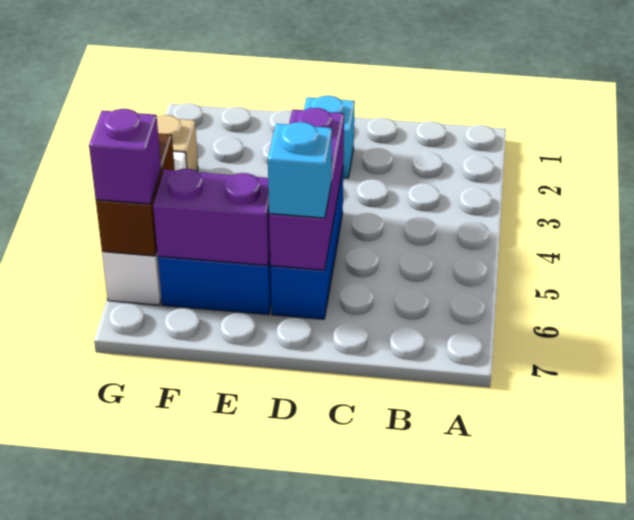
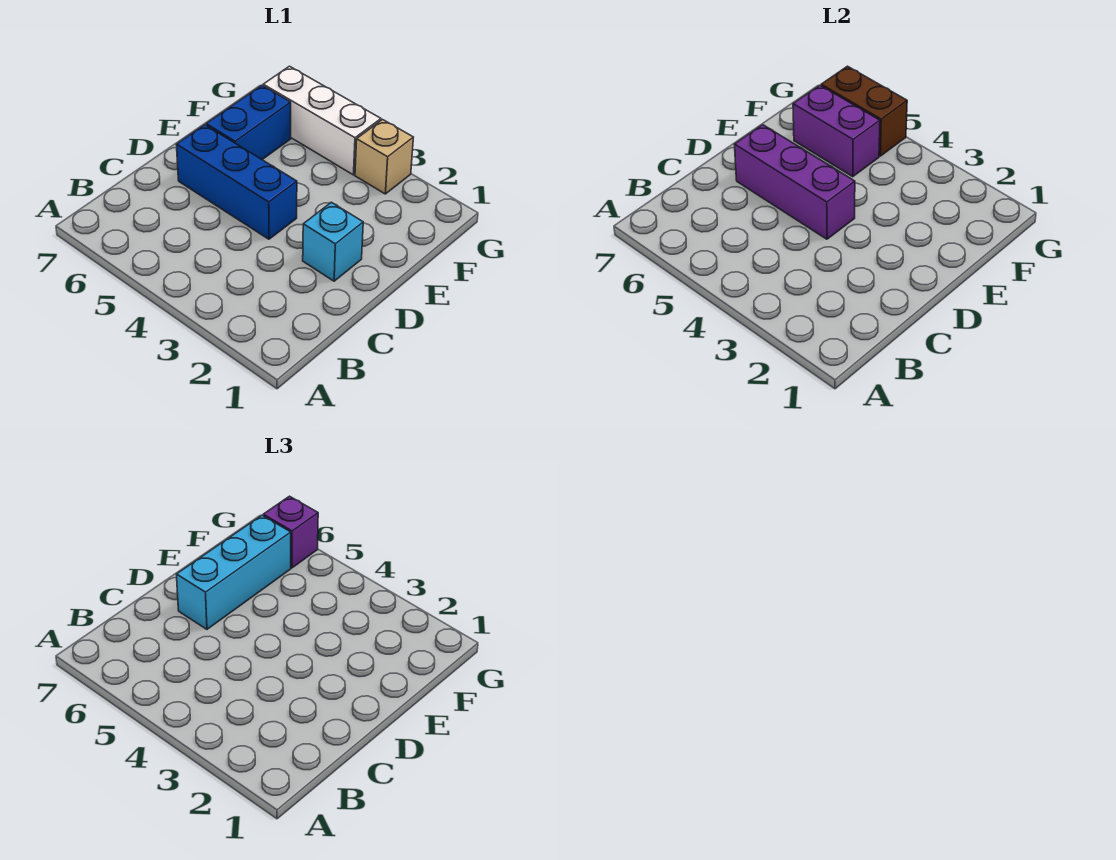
cyan brick D6 level 3 -> cyan brick D6:F6 level 3
purple brick E6:F6 level 2 -> purple brick F5:F6 level 2

